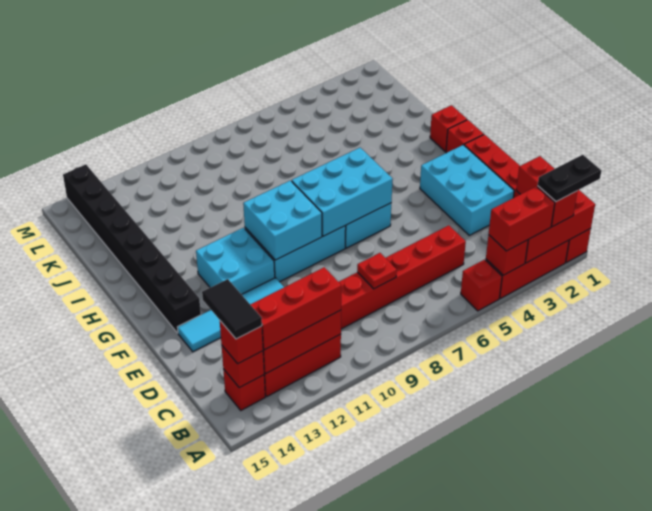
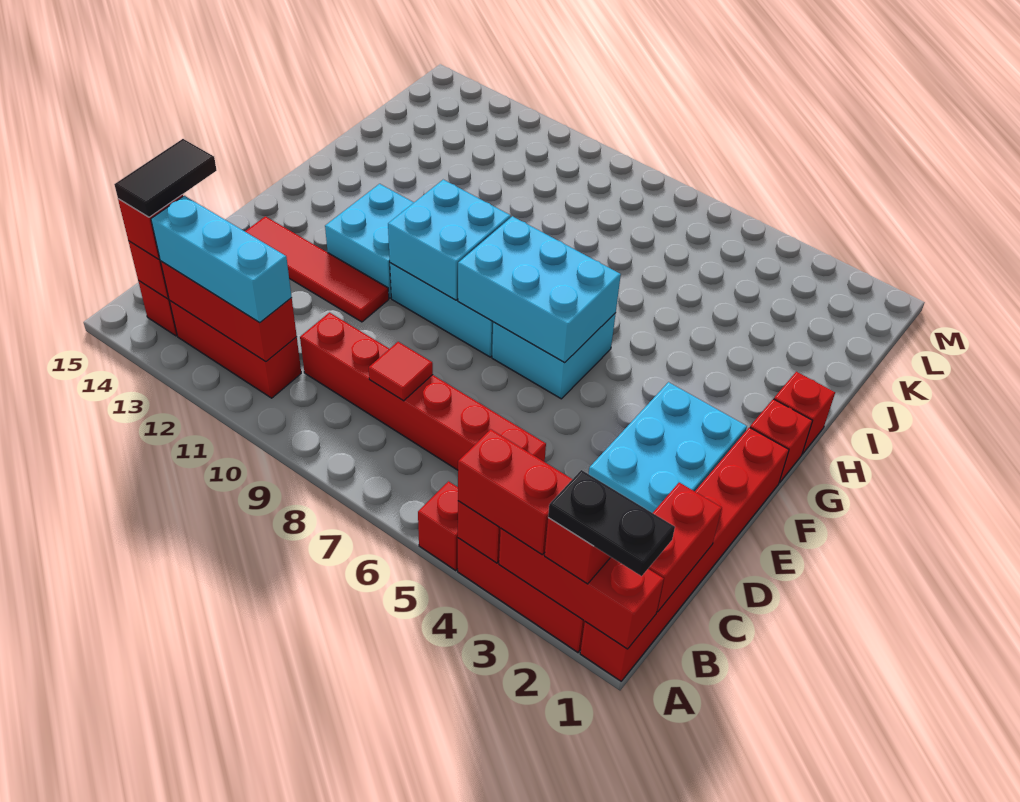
red brick B11:B13 level 3 -> cyan brick B11:B13 level 3
red plate C8 level 2 -> red tile C8 level 2
cyan tile E11:E14 level 1 -> red tile E11:E14 level 1
black brick F14:M14 level 1 -> none

